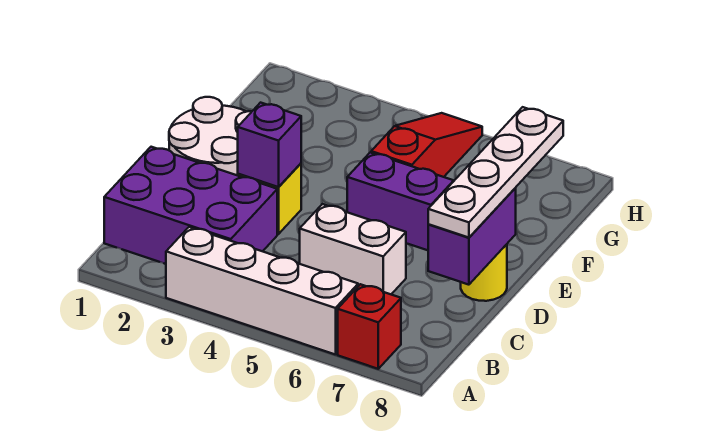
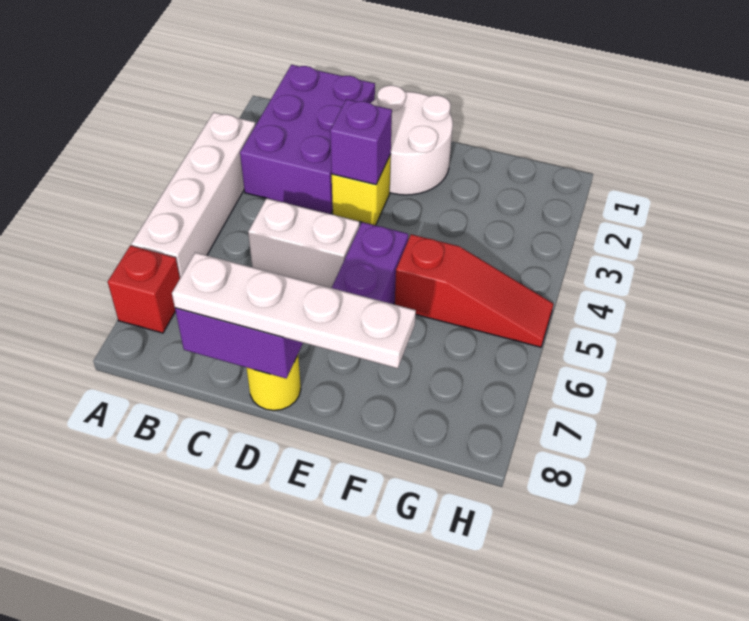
white brick C5:C6 level 1 -> white brick C5:D5 level 1

